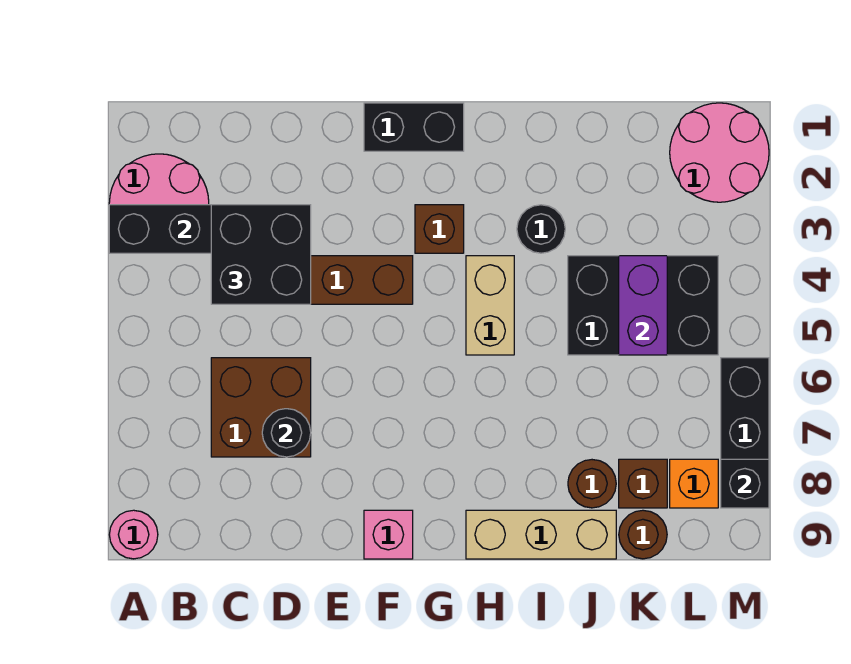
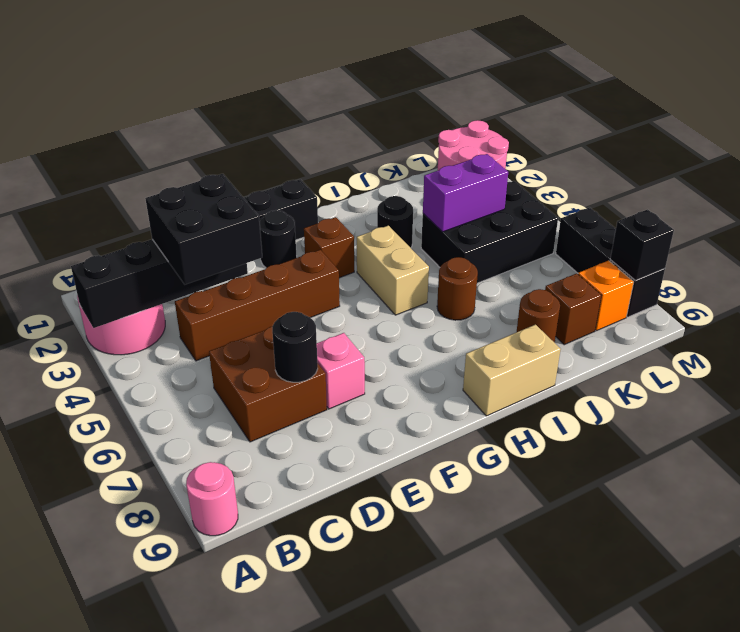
none -> black round brick F2 level 1
pink brick F9 level 1 -> pink brick E7 level 1
tan brick H9:J9 level 1 -> tan brick H9:I9 level 1
purple brick K4:K5 level 2 -> purple brick J4:K4 level 2
brown round brick K9 level 1 -> brown round brick I6 level 1

